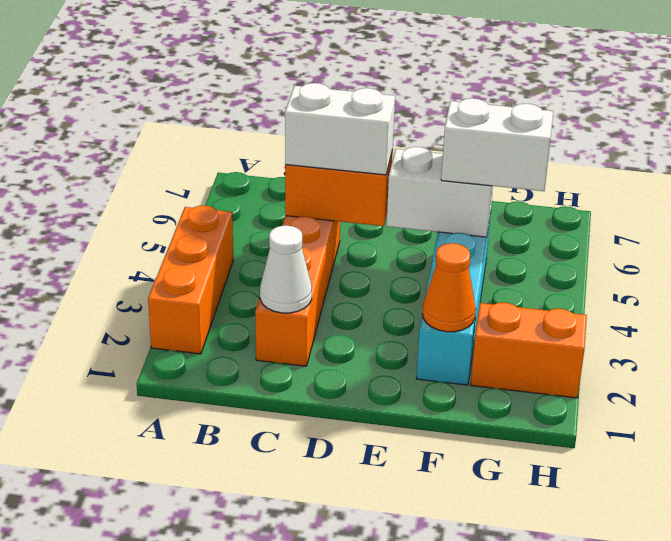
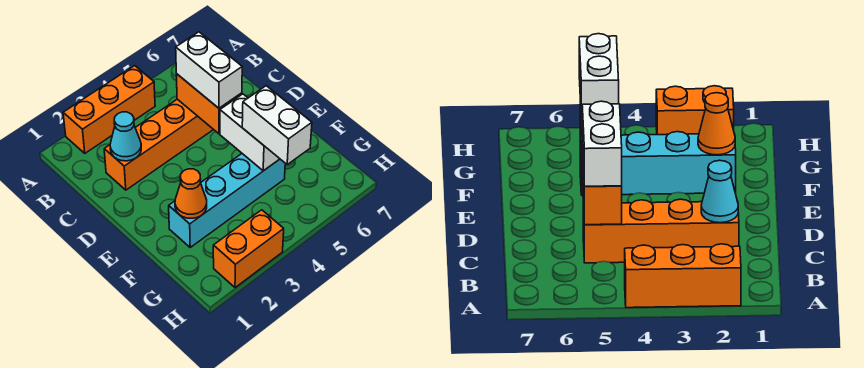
white cone C2 level 2 -> cyan cone C2 level 2
orange brick G2:H2 level 1 -> orange brick H2:H3 level 1

